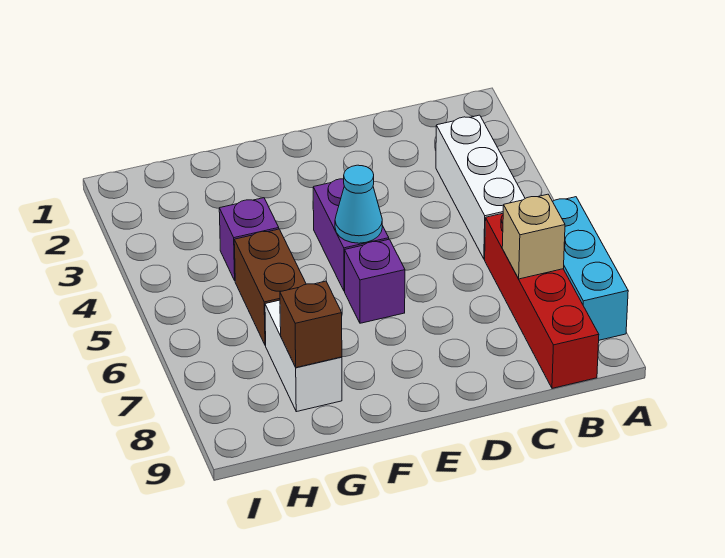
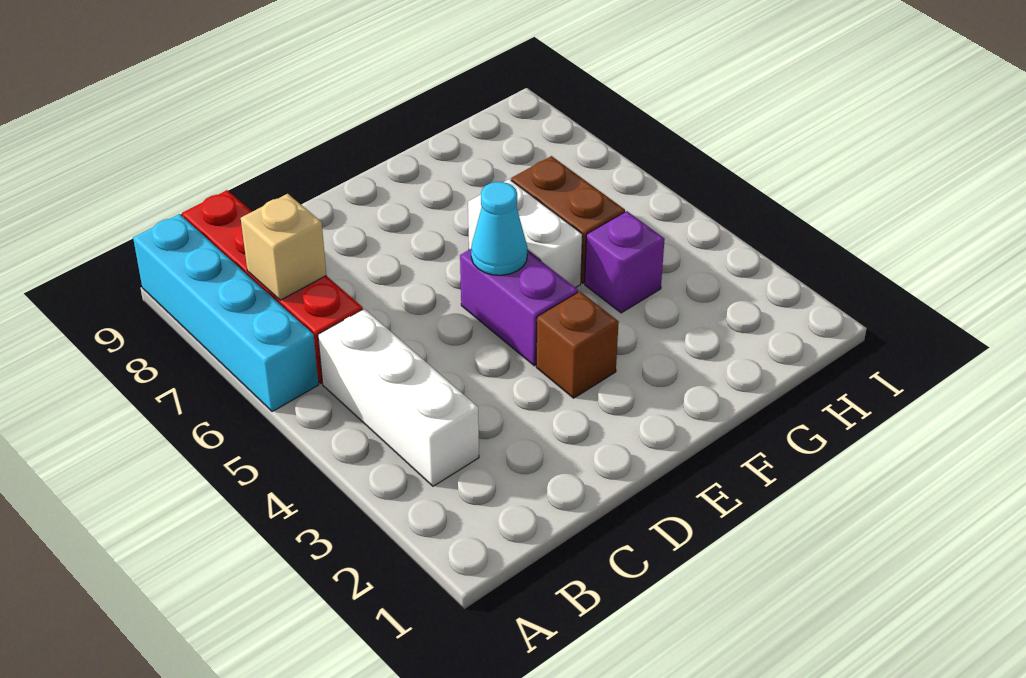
cyan brick A6:A8 level 1 -> cyan brick A6:A9 level 1
purple brick E6 level 1 -> none
white brick G7:G8 level 1 -> white brick F5:F6 level 1
brown brick G8 level 2 -> brown brick E3 level 1

